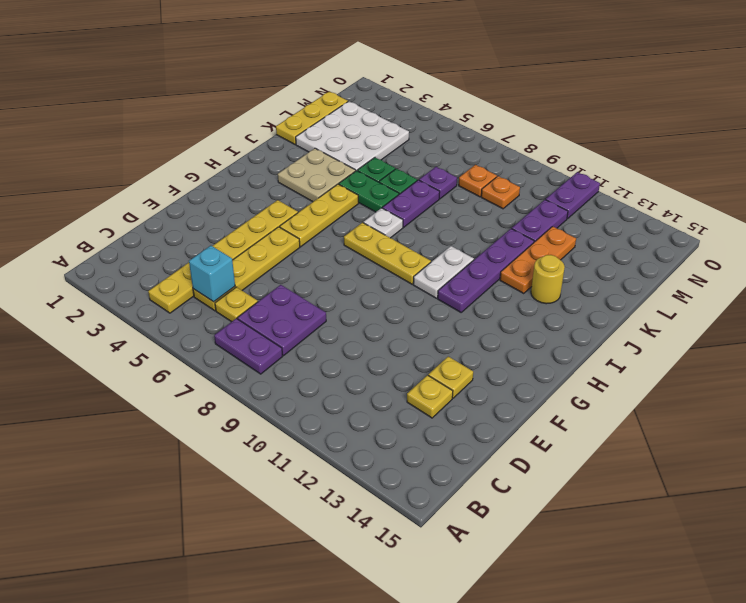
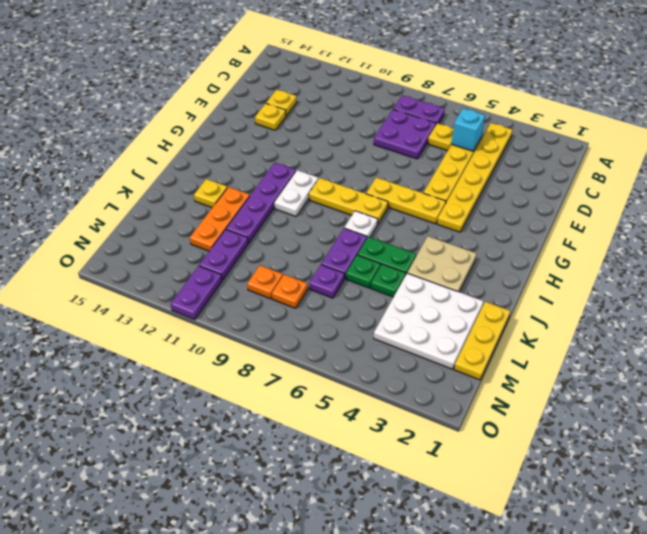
yellow plate G5:I5 level 1 -> yellow plate G5:G7 level 1
yellow round brick J13 level 1 -> yellow plate J13 level 1

